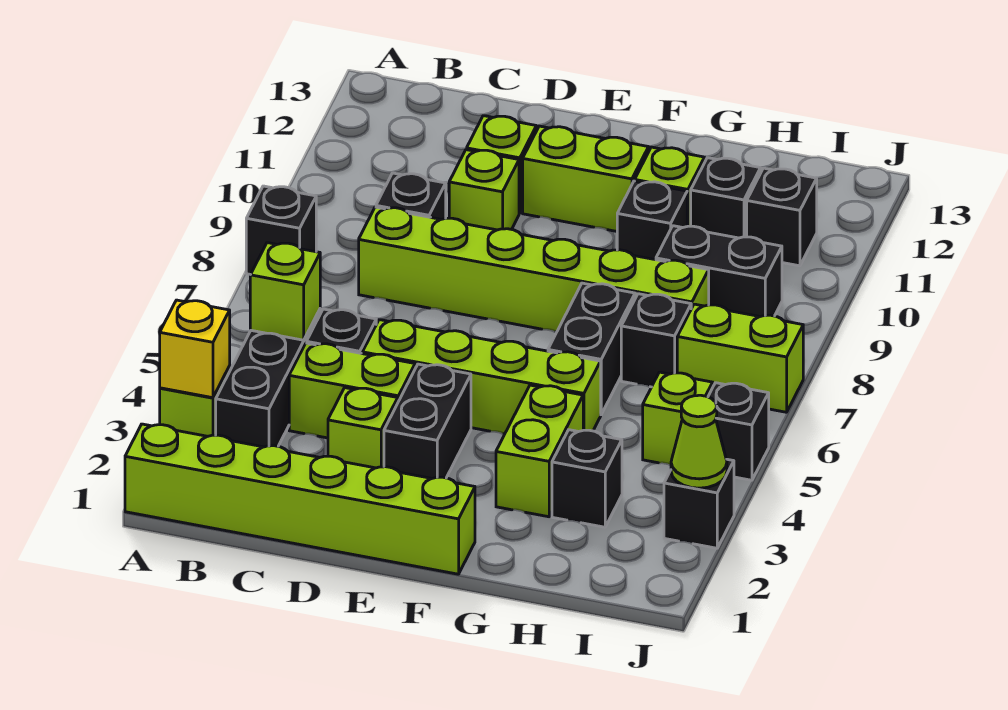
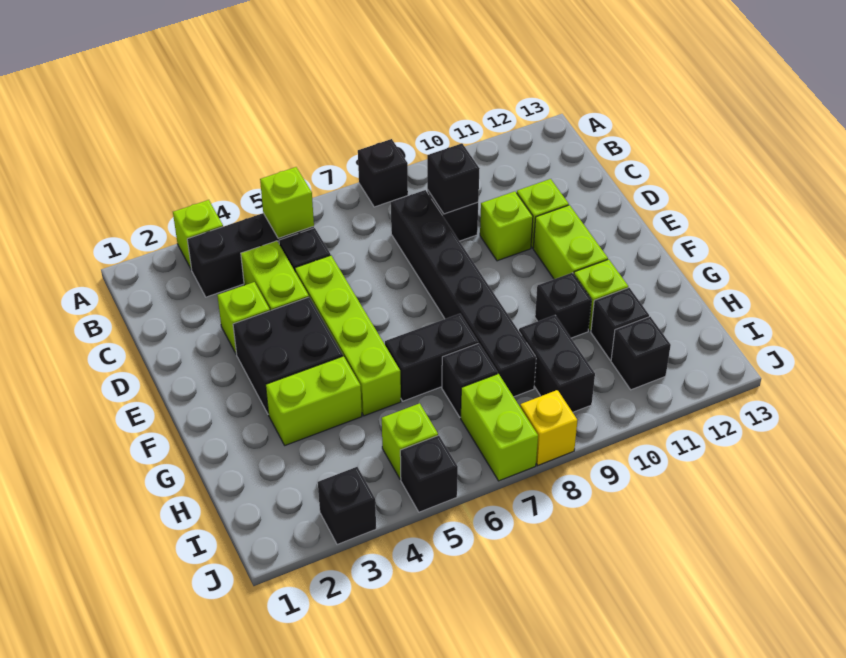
lime brick A1:F1 level 1 -> none
yellow brick A3 level 2 -> yellow brick J8 level 1
lime brick C8:H8 level 1 -> black brick C8:H8 level 1
black brick E3:E4 level 1 -> black brick E3:F4 level 1
black brick H3 level 1 -> black brick C9 level 2
lime cone J3 level 2 -> none

